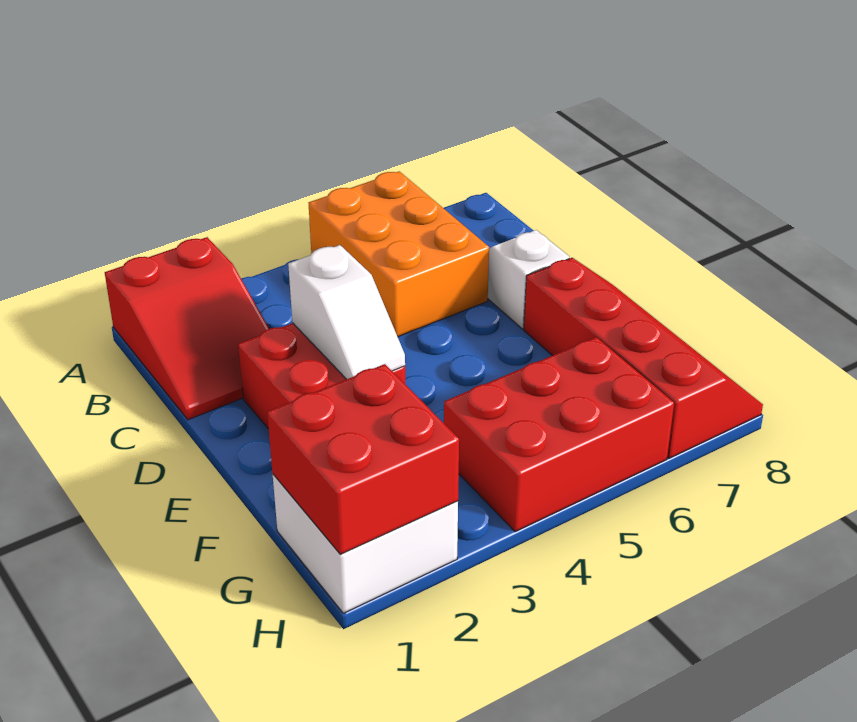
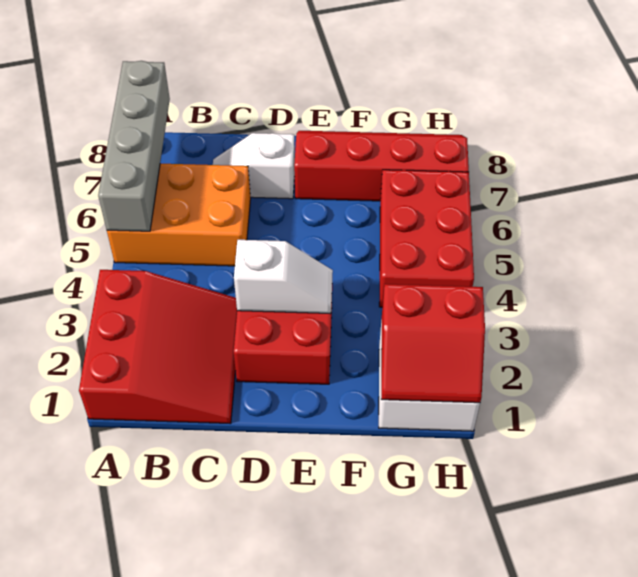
red slope A1:C2 level 1 top A -> red slope A1:C3 level 1 top A
none -> grey brick A5:A8 level 2
red brick G1:H2 level 2 -> red slope G1:H2 level 2 top 2

